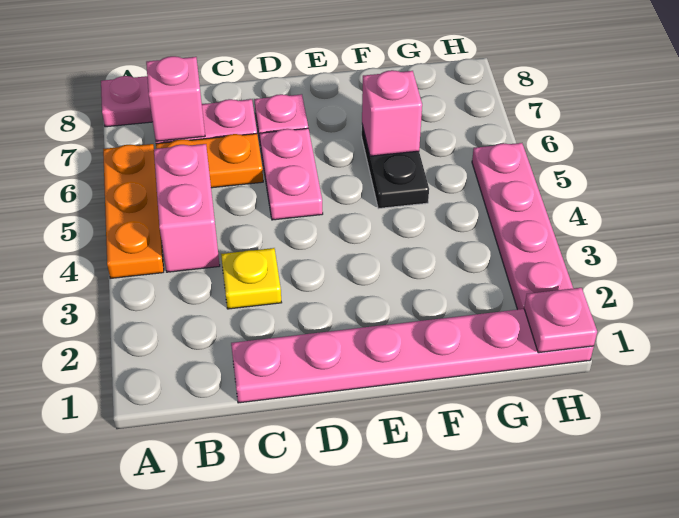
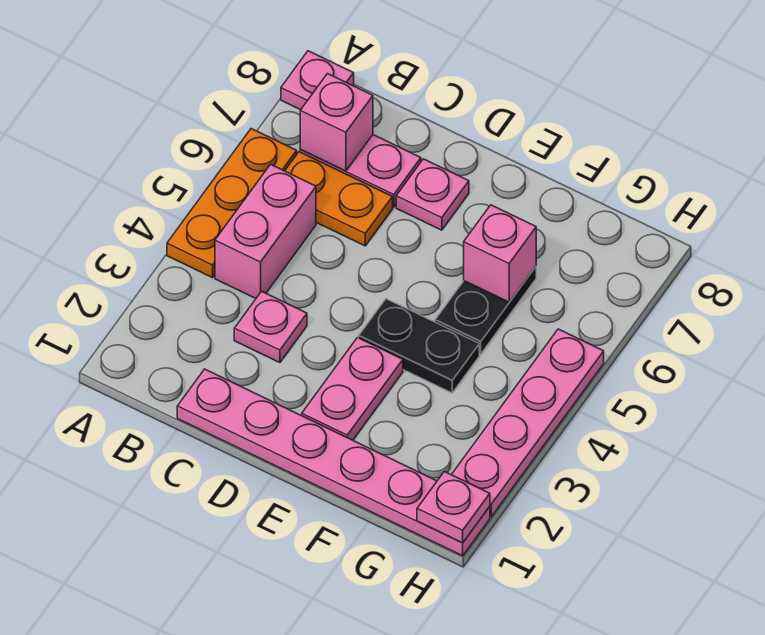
yellow plate C3 level 1 -> pink plate C3 level 1
pink plate D5:D6 level 1 -> pink plate E2:E3 level 1
none -> black plate E4:F4 level 1

